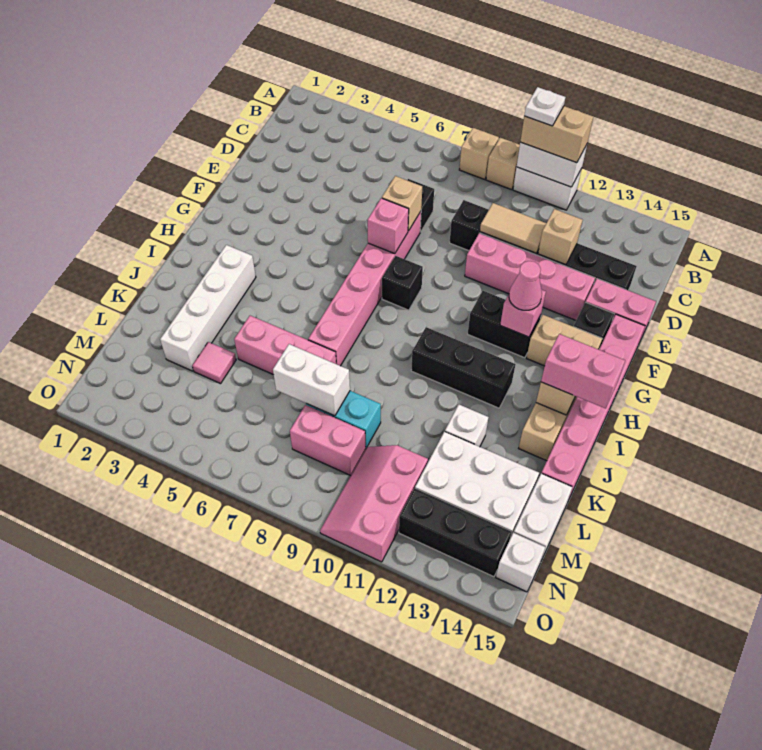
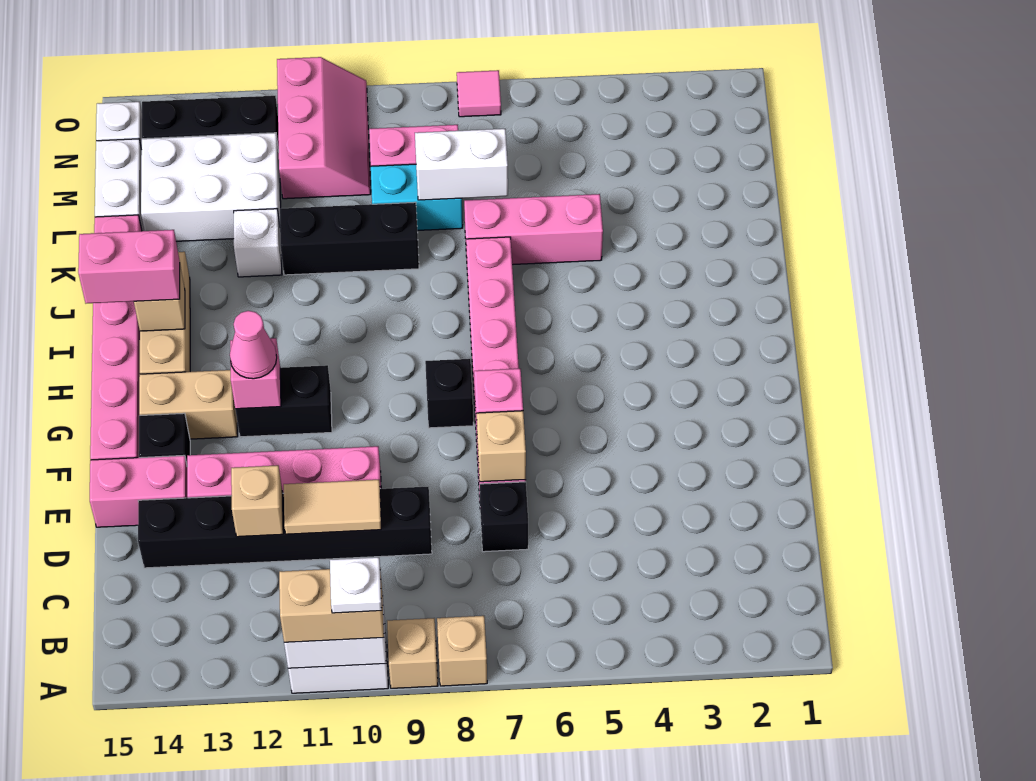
white brick I3:L3 level 1 -> none
black brick I10:I12 level 1 -> black brick K9:K11 level 1
pink tile L4 level 1 -> pink tile O7 level 1

